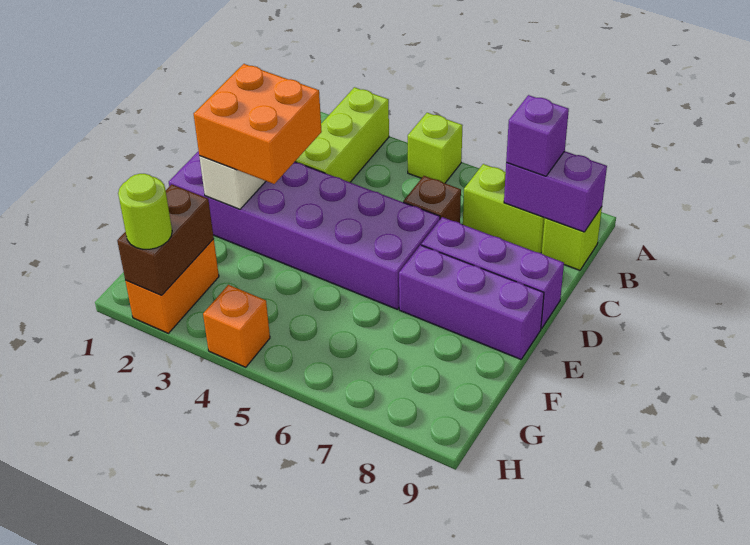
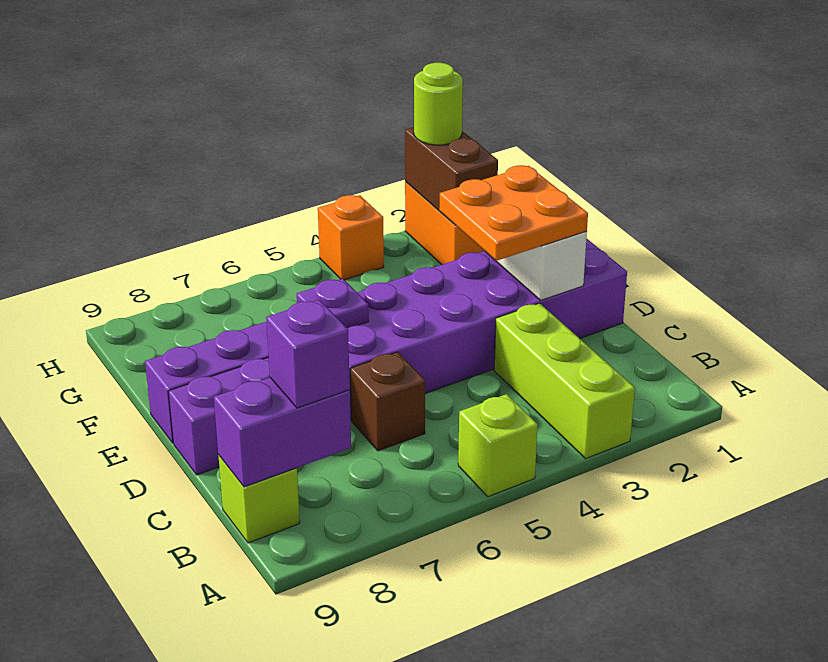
lime brick B7:B8 level 1 -> none
orange brick D2:E3 level 3 -> orange plate D2:E3 level 3
none -> purple plate E6 level 2

